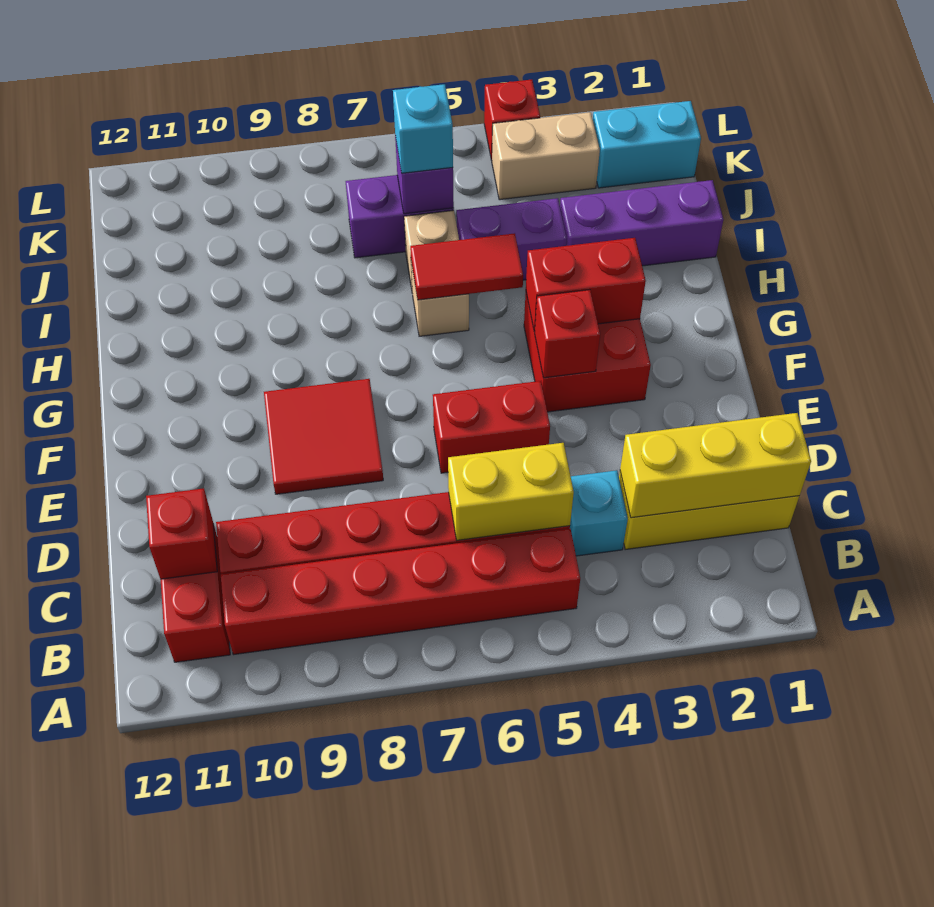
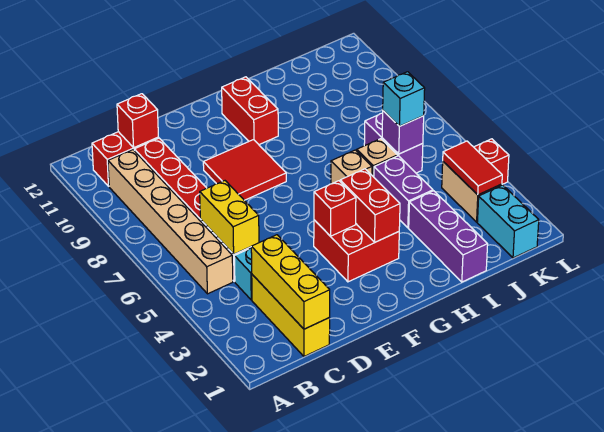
red brick B5:B10 level 1 -> tan brick B5:B10 level 1
red brick E5:E6 level 1 -> red brick G10:G11 level 1
red tile H5:H6 level 2 -> red tile K3:K4 level 2

